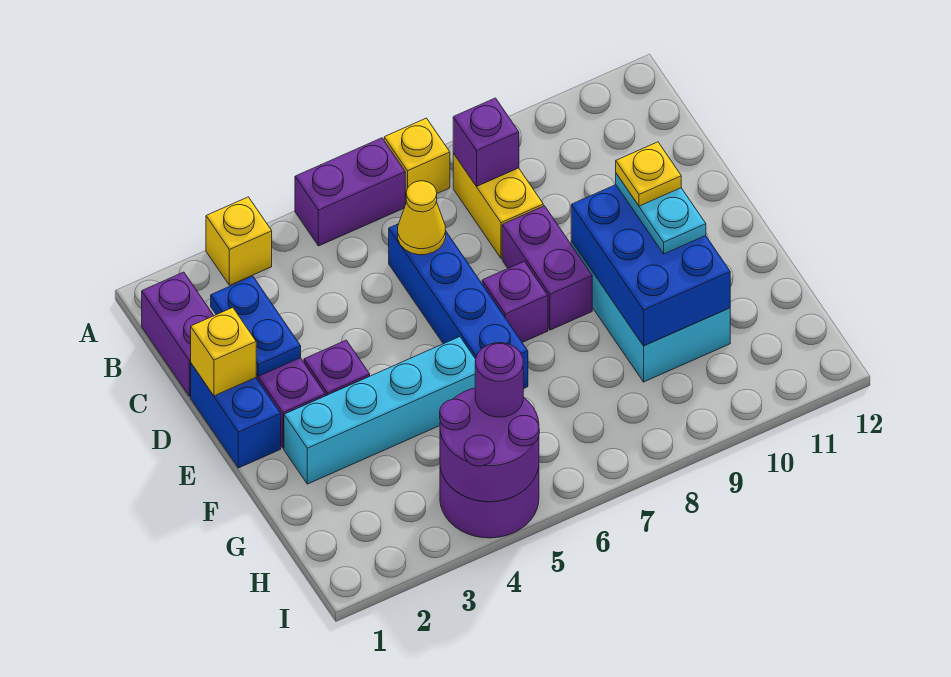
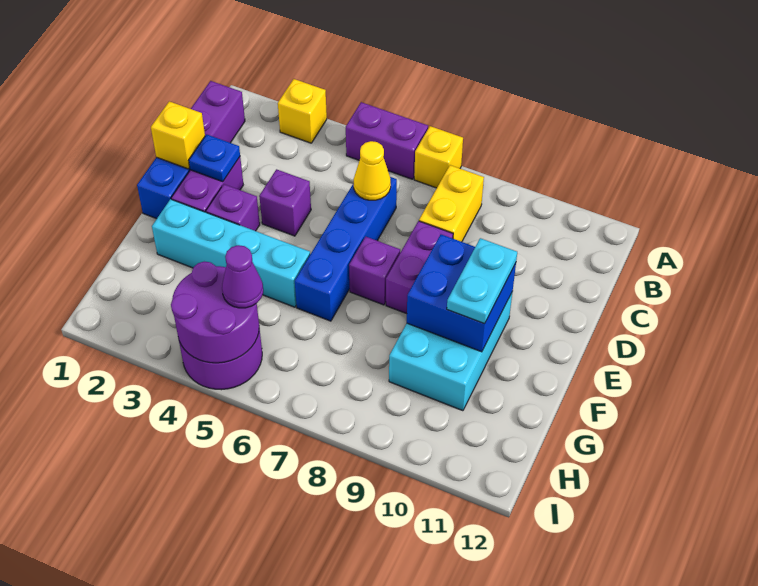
purple brick B8 level 2 -> purple brick D4 level 1
blue plate C2:D2 level 2 -> blue plate D2 level 2
blue brick E9:G10 level 2 -> blue brick E9:F10 level 2
yellow plate E10 level 4 -> none
purple round brick H5 level 3 -> purple cone H5 level 3

